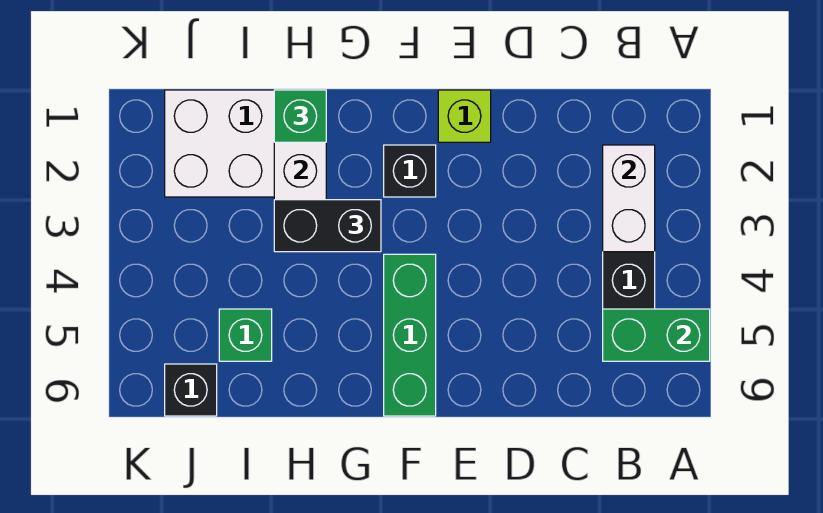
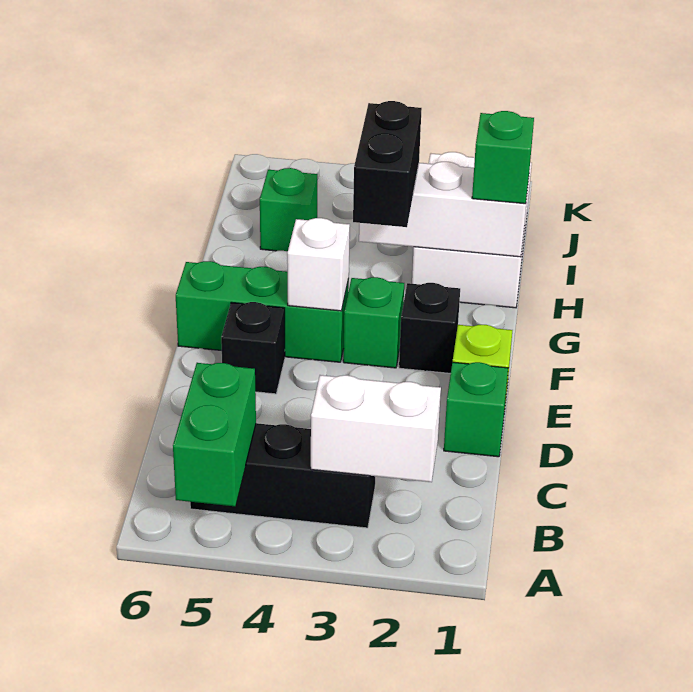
none -> green brick D1 level 1
none -> green brick F3 level 1
none -> white brick F4 level 2
black brick J6 level 1 -> black brick E5 level 1

